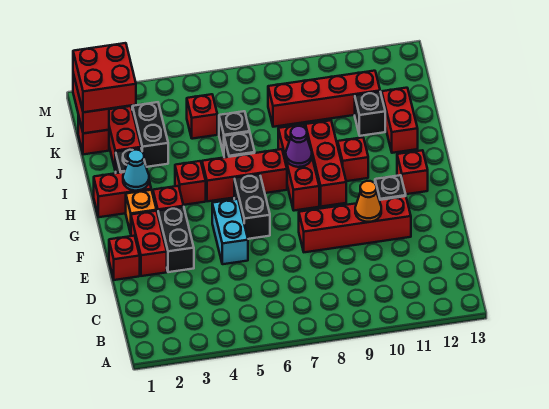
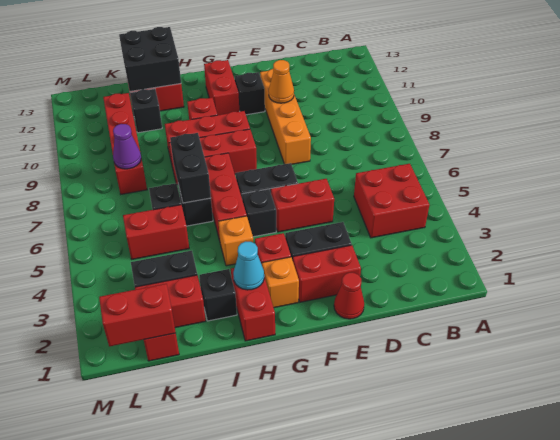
red brick E1 level 1 -> red cone E1 level 1
cyan brick E5:F5 level 1 -> red brick E5:F5 level 1
red brick E8:E11 level 1 -> orange brick E8:E11 level 1
none -> black brick G5 level 1
red brick G12 level 1 -> red brick G11:G12 level 1
red brick H4 level 1 -> orange brick H4 level 1
purple cone H8 level 2 -> purple cone K8 level 2
none -> black brick I6:I7 level 2
none -> black brick I12:J13 level 2
red brick K1:L2 level 3 -> red brick B4:C5 level 1
red brick K5 level 1 -> red brick J5:K5 level 1

